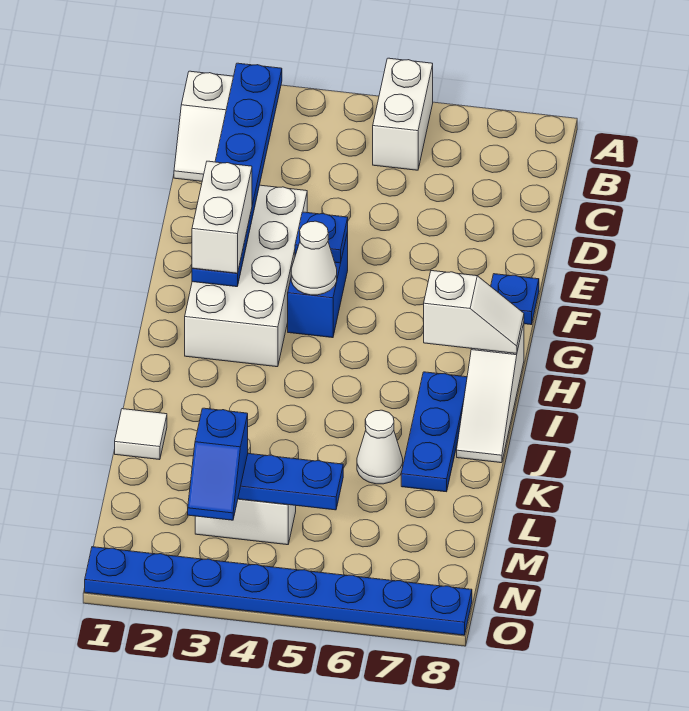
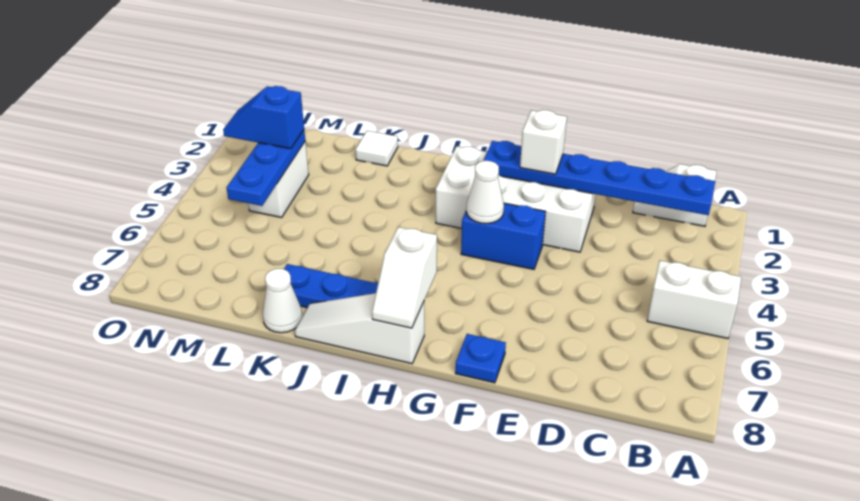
white brick F2:G2 level 3 -> white brick F2 level 3
blue plate F4 level 2 -> none
white cone K6 level 1 -> white cone K8 level 1
blue plate O1:O8 level 1 -> none

